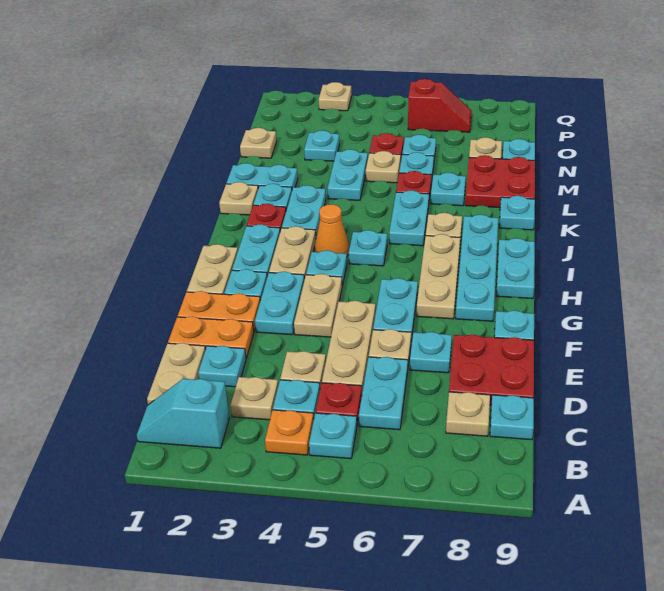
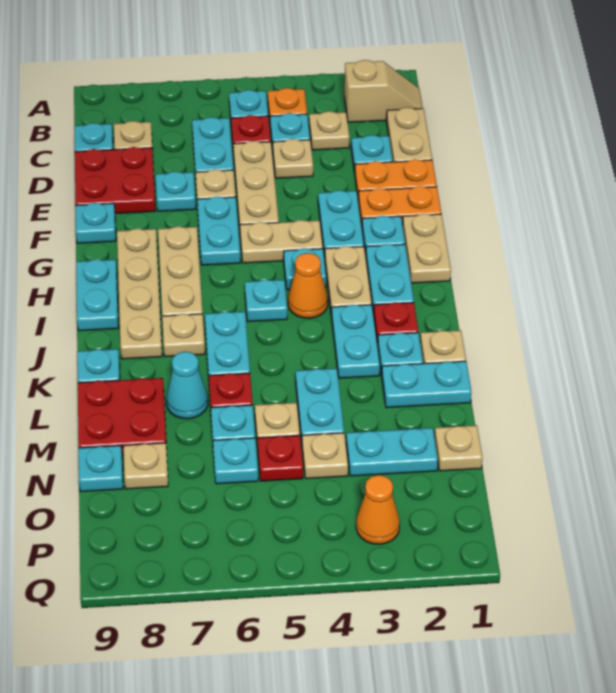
cyan slope B1:B2 level 1 top 2 -> tan slope B1:B2 level 1 top 2
tan plate F4:G4 level 1 -> tan plate G4:G5 level 1
cyan plate G8:J8 level 1 -> tan plate G8:J8 level 1
cyan plate L7 level 1 -> cyan cone L7 level 1
cyan plate N3 level 1 -> cyan plate N2:N3 level 1
none -> orange cone P3 level 1
red slope P6:P7 level 1 top 6 -> none
tan plate Q3 level 1 -> tan plate N4 level 1

